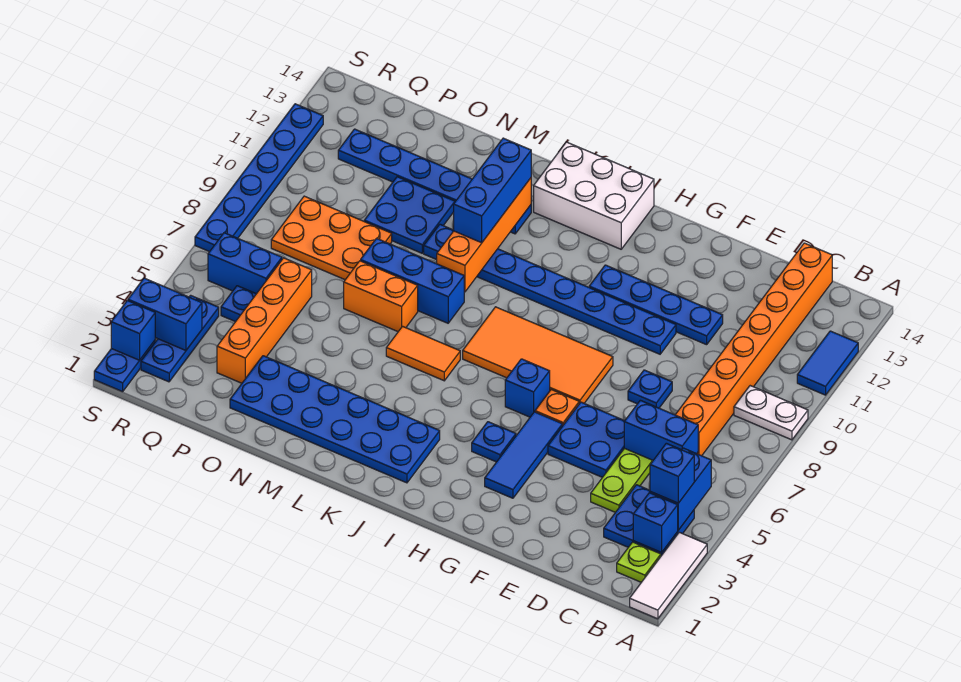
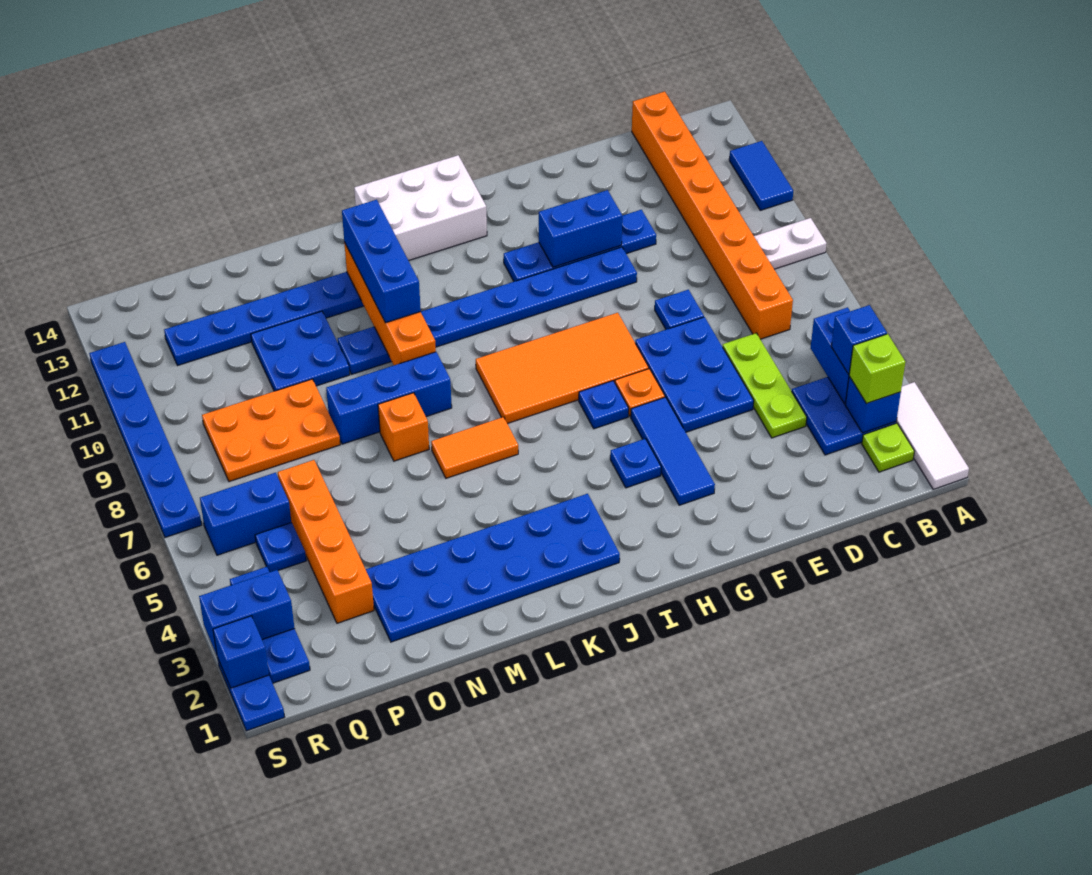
none -> lime brick B3 level 3
blue brick C6:D6 level 2 -> blue brick F11:G11 level 2
blue plate E5:F6 level 1 -> blue plate E5:F7 level 1
blue brick H6 level 1 -> blue plate H6 level 1
orange brick M7:N7 level 1 -> orange brick M7 level 1

